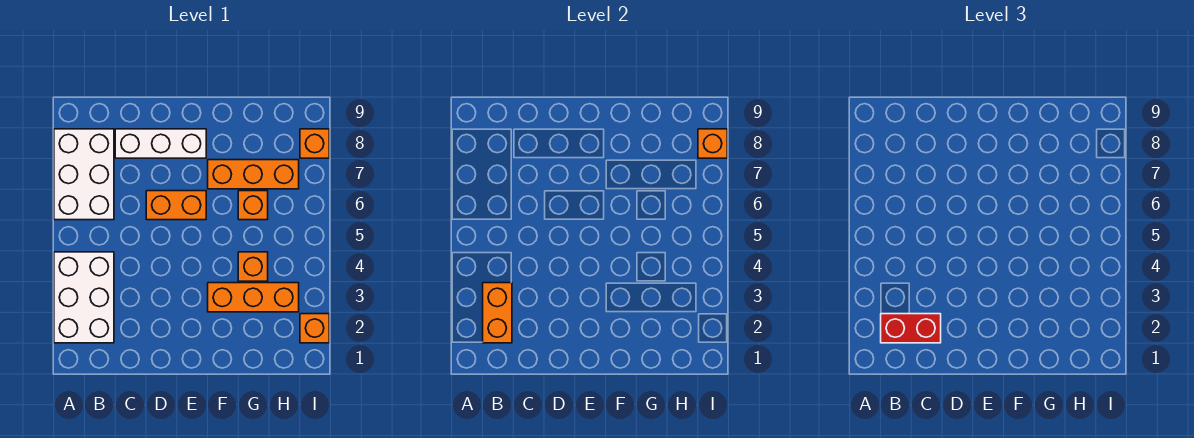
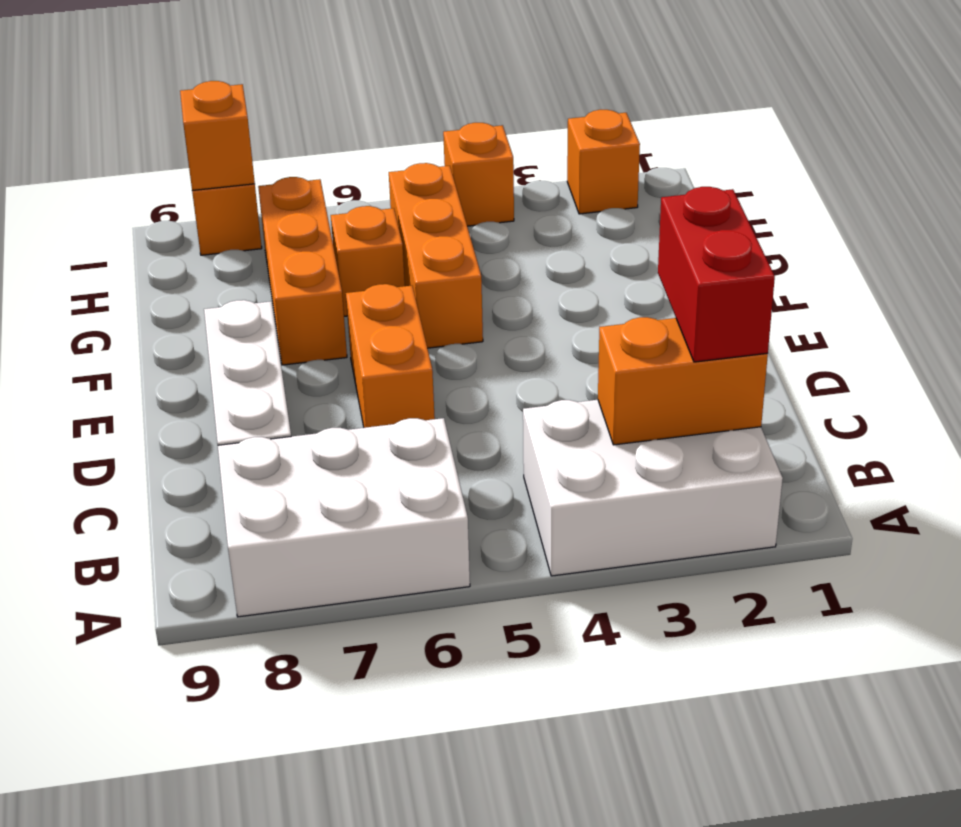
orange brick F3:H3 level 1 -> orange brick F5:H5 level 1
orange brick G4 level 1 -> orange brick I4 level 1

